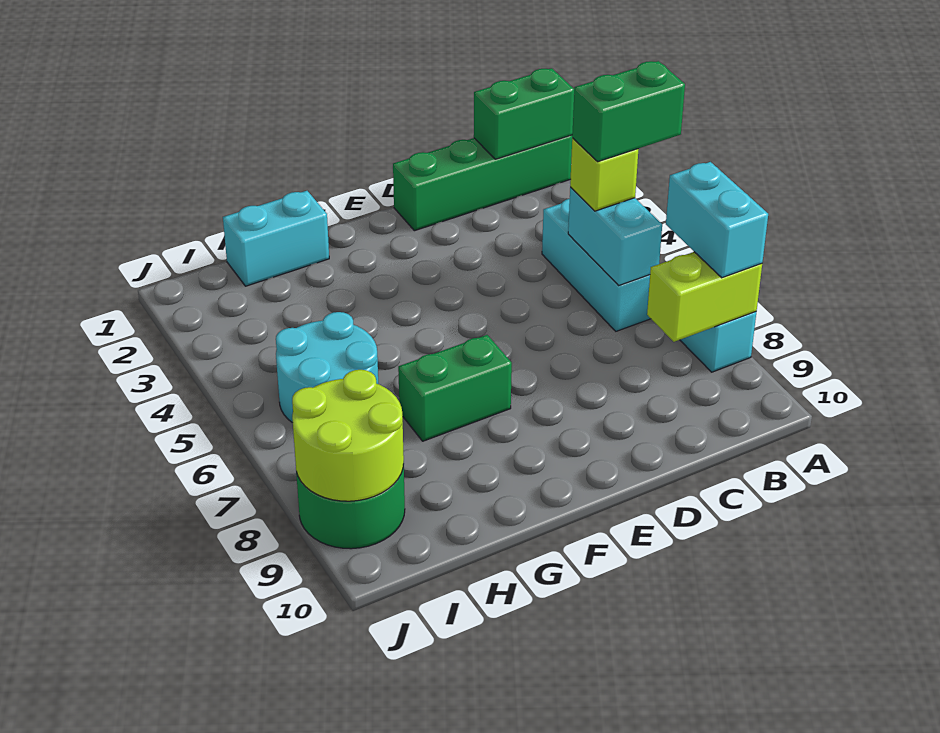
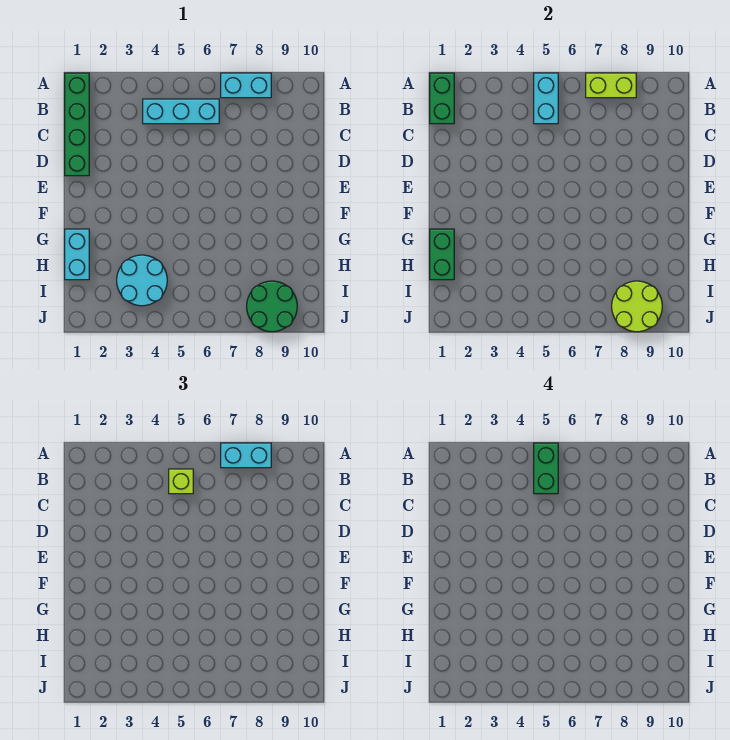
lime brick A8:B8 level 2 -> lime brick A7:A8 level 2
cyan brick B5:B6 level 2 -> cyan brick A5:B5 level 2
green brick F7:G7 level 1 -> green brick G1:H1 level 2
cyan round brick H5:I6 level 1 -> cyan round brick H3:I4 level 1

